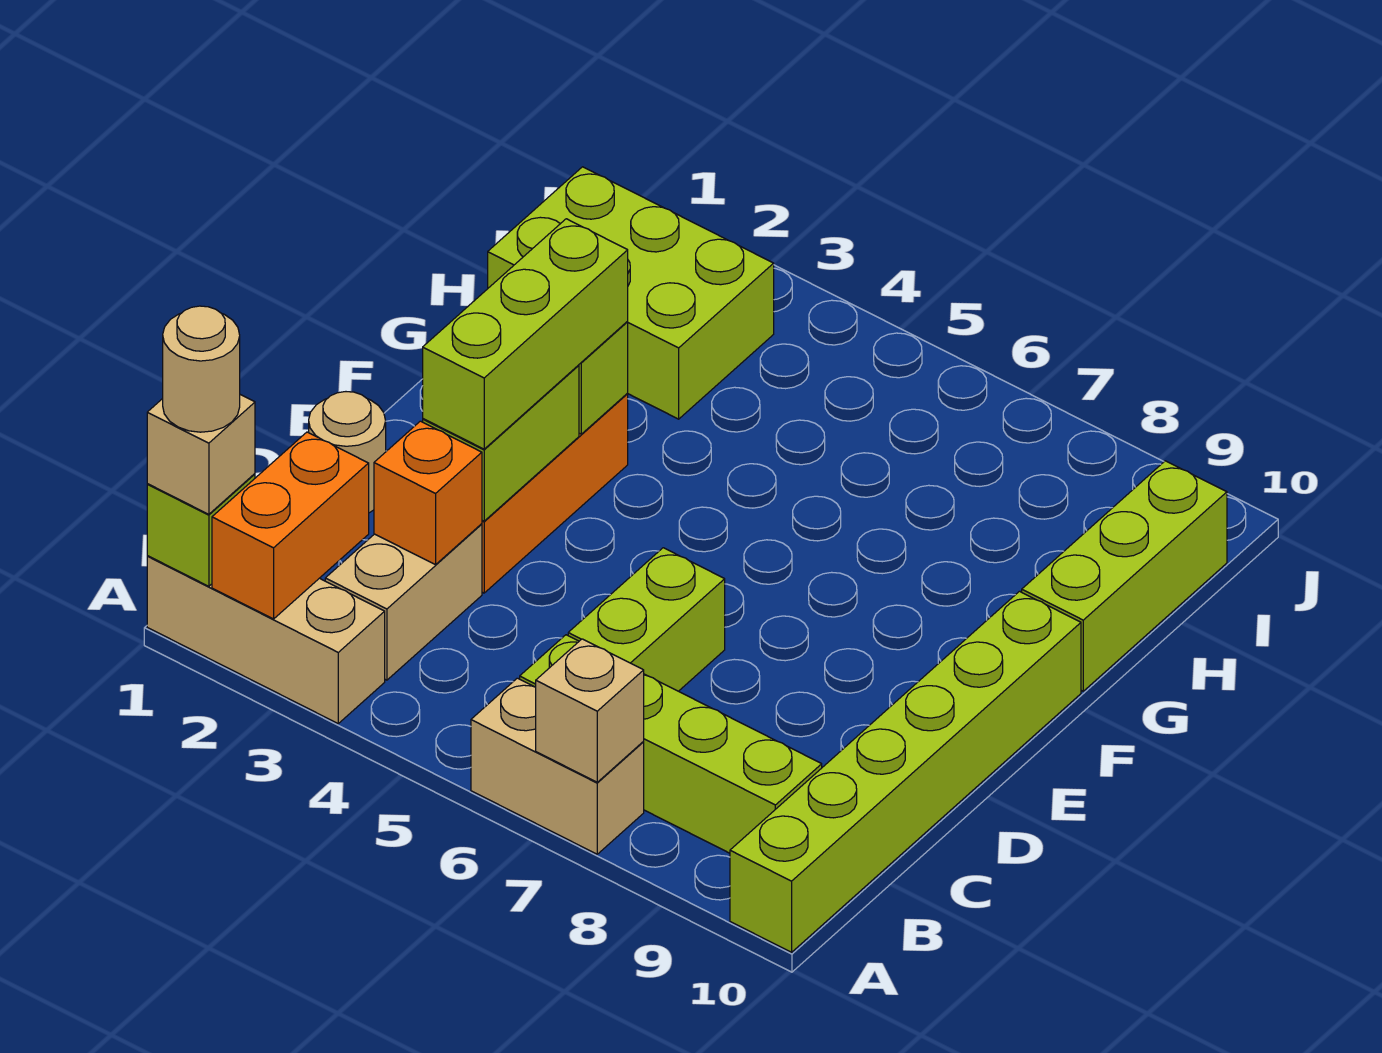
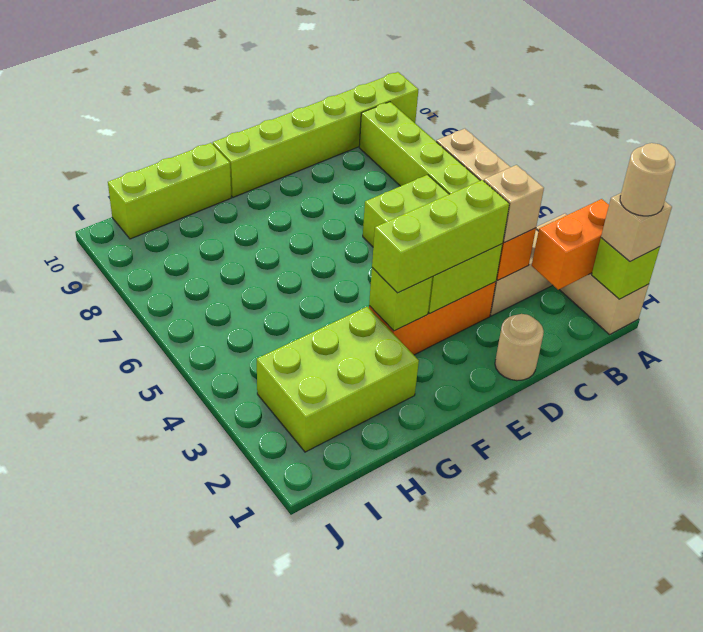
tan brick A7 level 2 -> tan brick C3 level 3
lime brick H1:I3 level 1 -> lime brick G2:I3 level 1

